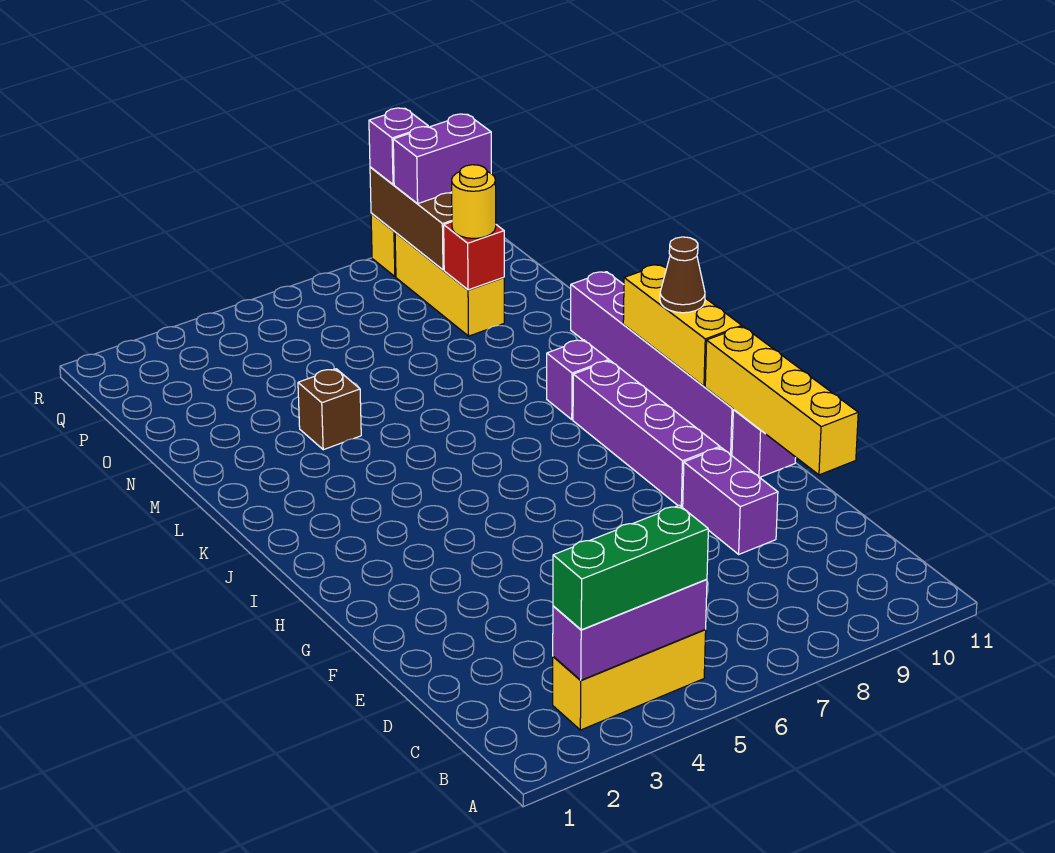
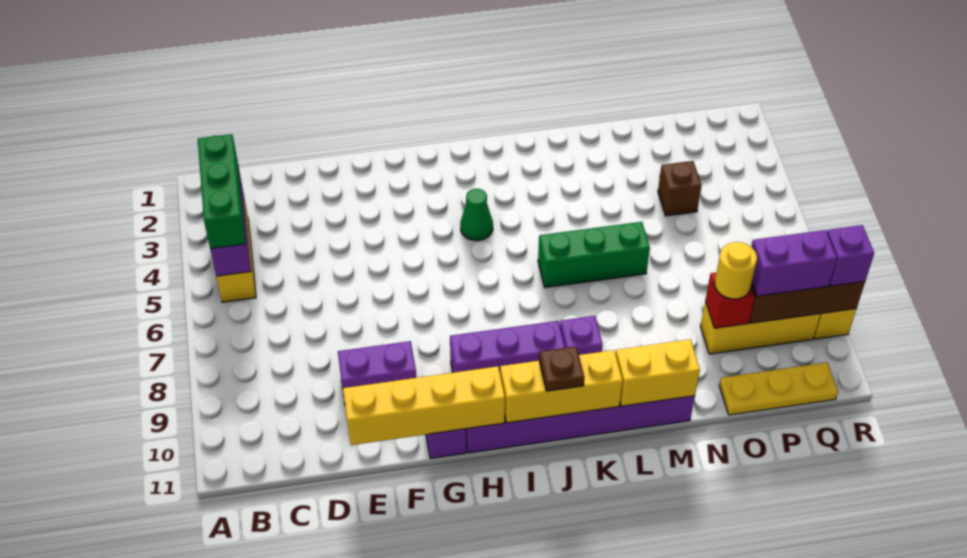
purple brick G9:J9 level 1 -> purple brick H9:J9 level 1
none -> green cone I4 level 1
brown cone J11 level 3 -> brown plate J11 level 3
none -> green brick K6:M6 level 1
none -> yellow brick L11:M11 level 2
brown brick M4 level 1 -> brown brick O4 level 1
none -> yellow plate O11:Q11 level 1
purple brick Q9:Q10 level 3 -> purple brick P9:Q9 level 3

